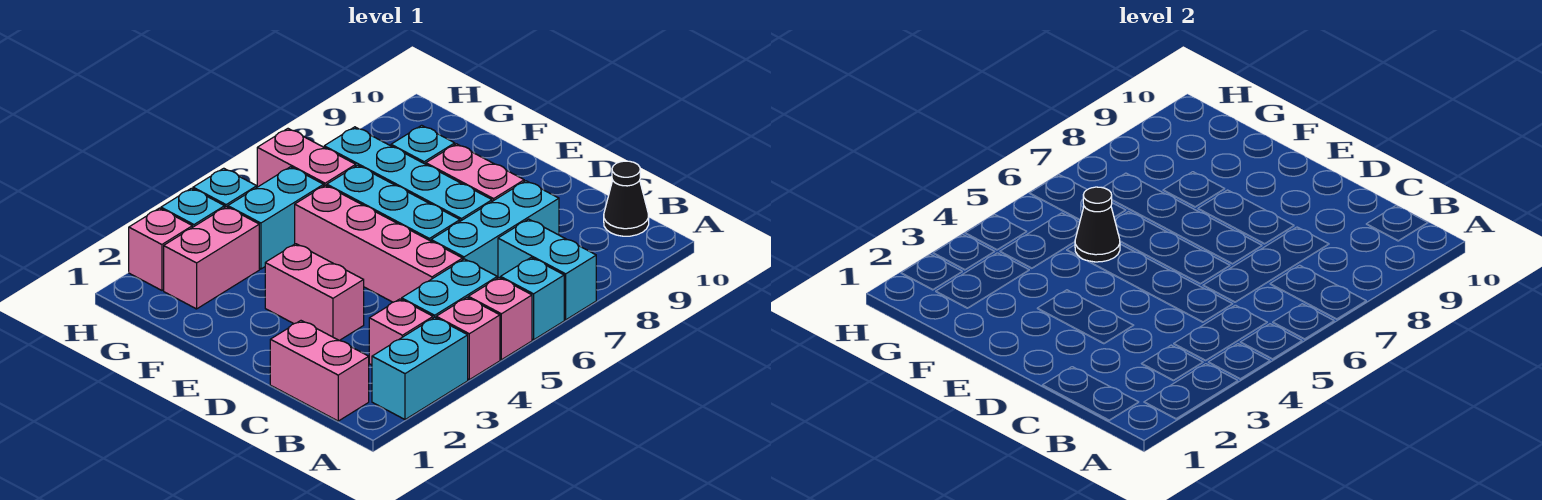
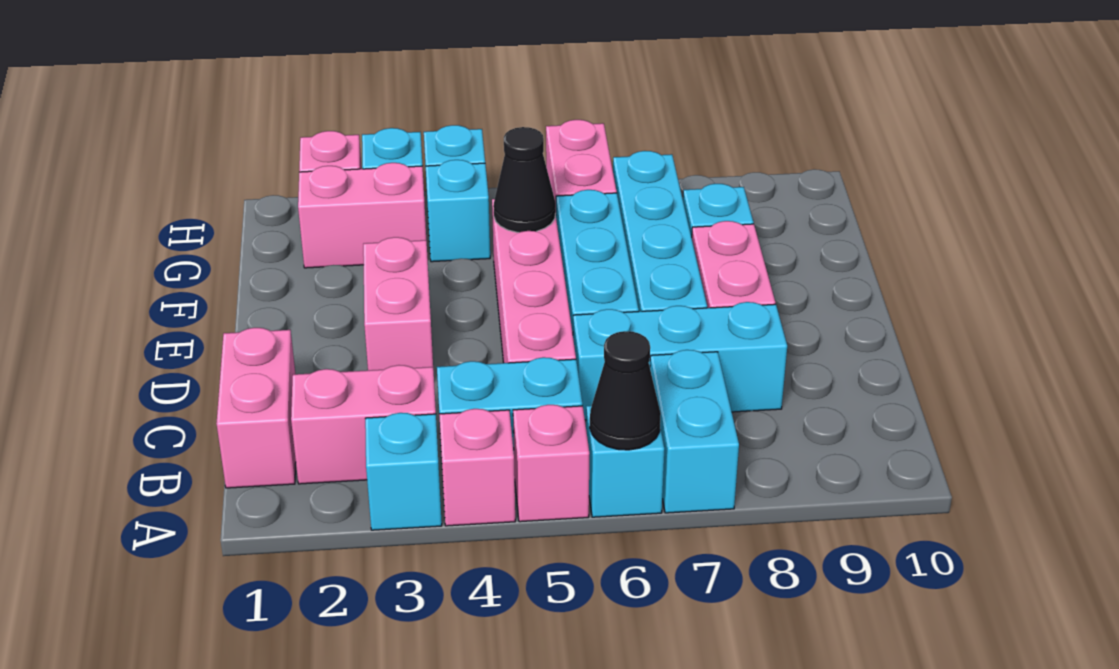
cyan brick A2:A3 level 1 -> cyan brick A3 level 1
pink brick B3 level 1 -> pink brick B2:B3 level 1
black cone B10 level 1 -> black cone A6 level 2
cyan brick G4:G5 level 1 -> cyan brick G4 level 1

